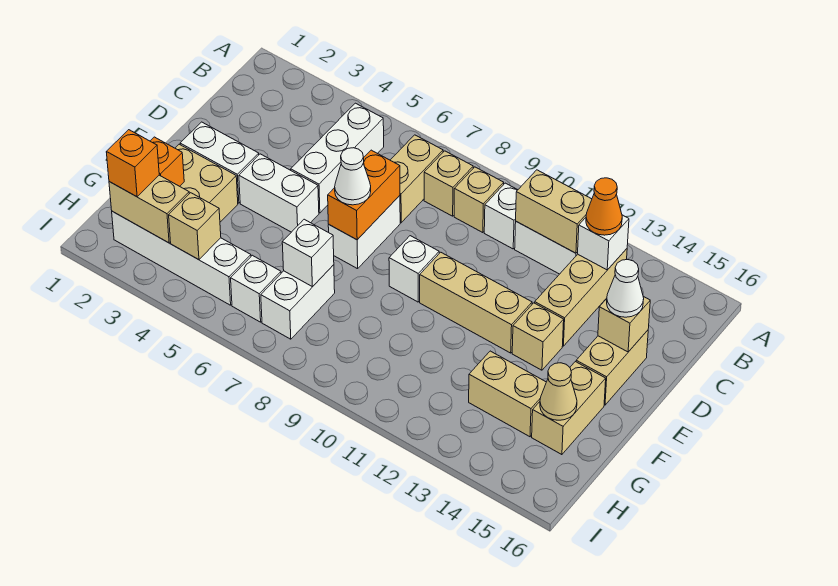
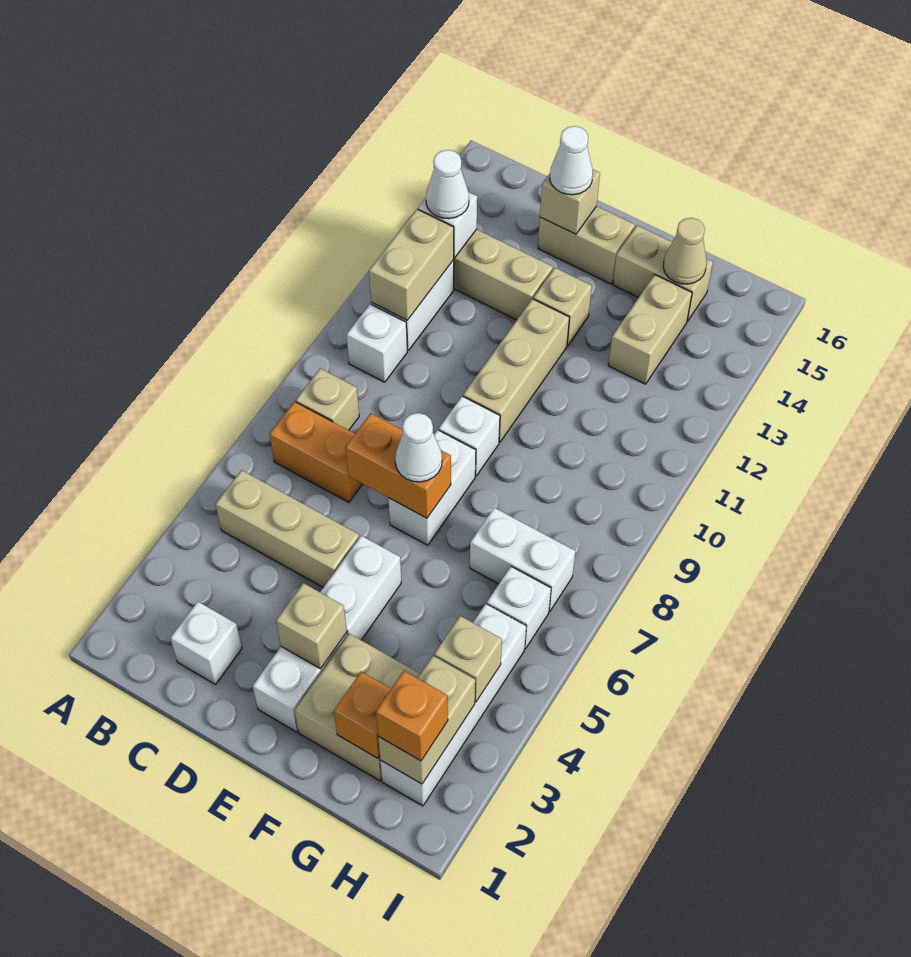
white brick B5:D5 level 1 -> tan brick B5:D5 level 1
tan brick B7:C7 level 1 -> orange brick B7:C7 level 1
tan brick B9 level 1 -> tan brick E3 level 2
orange cone B13 level 3 -> white cone B13 level 3
white brick D7:E7 level 1 -> white brick E7:E8 level 1
white brick G7 level 2 -> white brick C2 level 1

